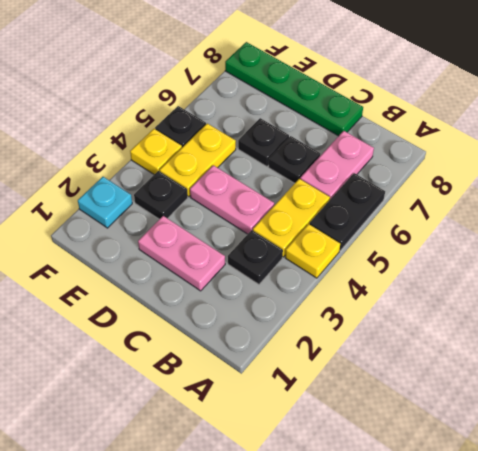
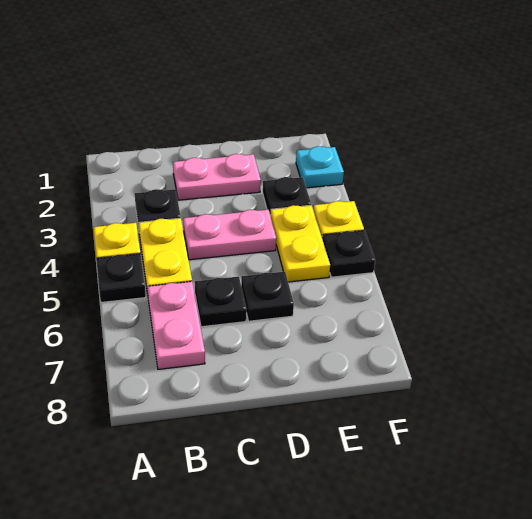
black plate A5:A6 level 1 -> black plate A5 level 1
green plate C8:F8 level 1 -> none

